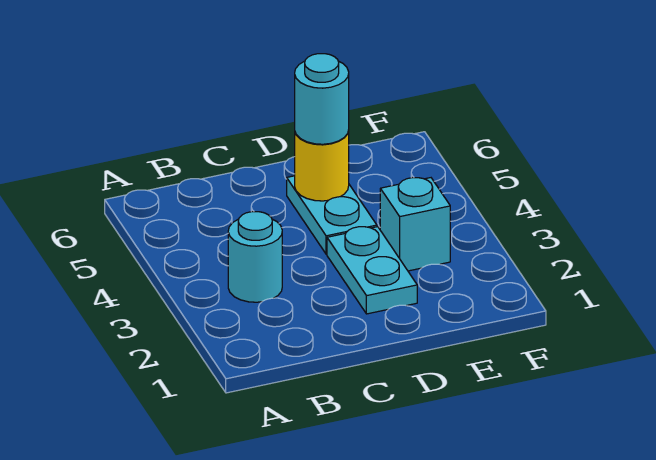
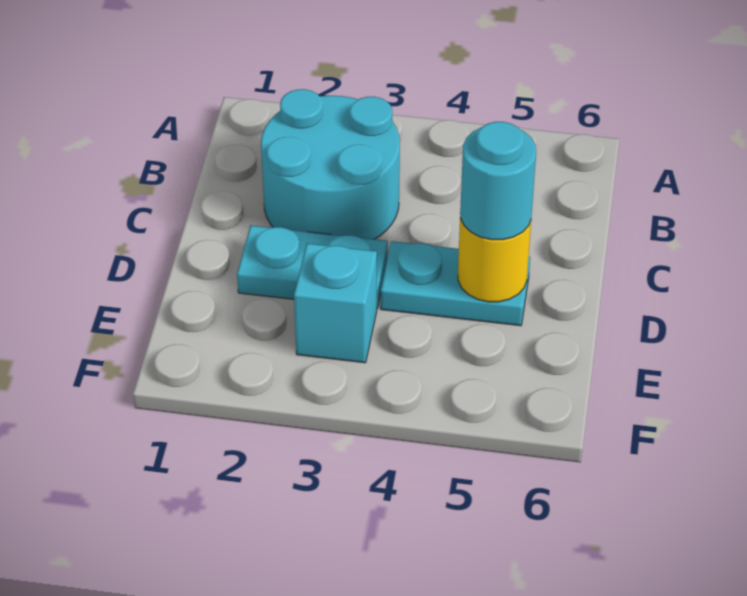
cyan round brick B3 level 1 -> cyan round brick B2:C3 level 1

